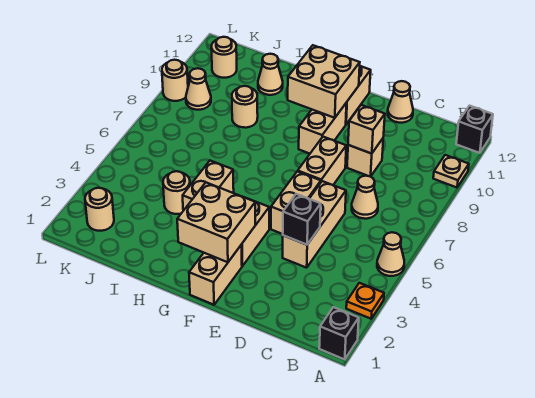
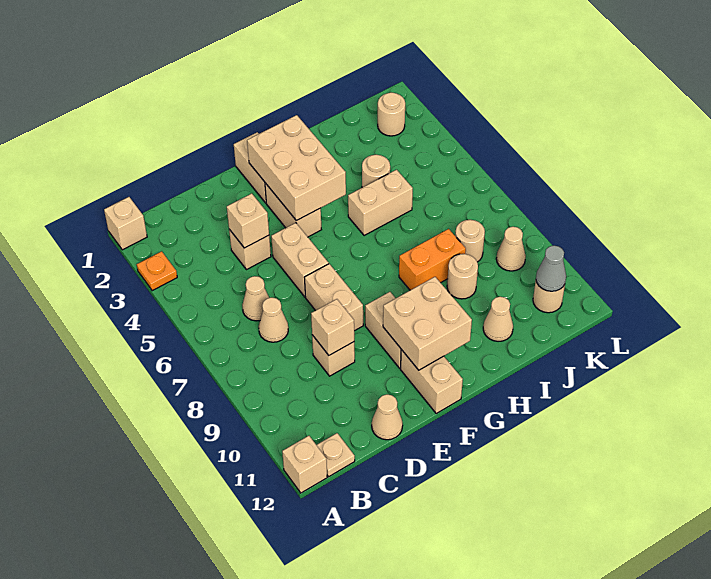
black brick A1 level 1 -> tan brick A1 level 1
tan cone A5 level 1 -> tan cone C6 level 1
tan plate A10 level 1 -> tan plate B12 level 1
black brick A12 level 1 -> tan brick A12 level 1
tan brick D4:D6 level 1 -> tan brick D4 level 1
black brick D4 level 2 -> tan brick D4 level 2
tan brick F2:G3 level 2 -> tan brick F2:G4 level 2
tan brick H4:H5 level 1 -> tan brick H5:I5 level 1
none -> orange brick H8:I8 level 1
none -> grey cone K11 level 2
tan round brick L9 level 1 -> tan round brick J8 level 1

